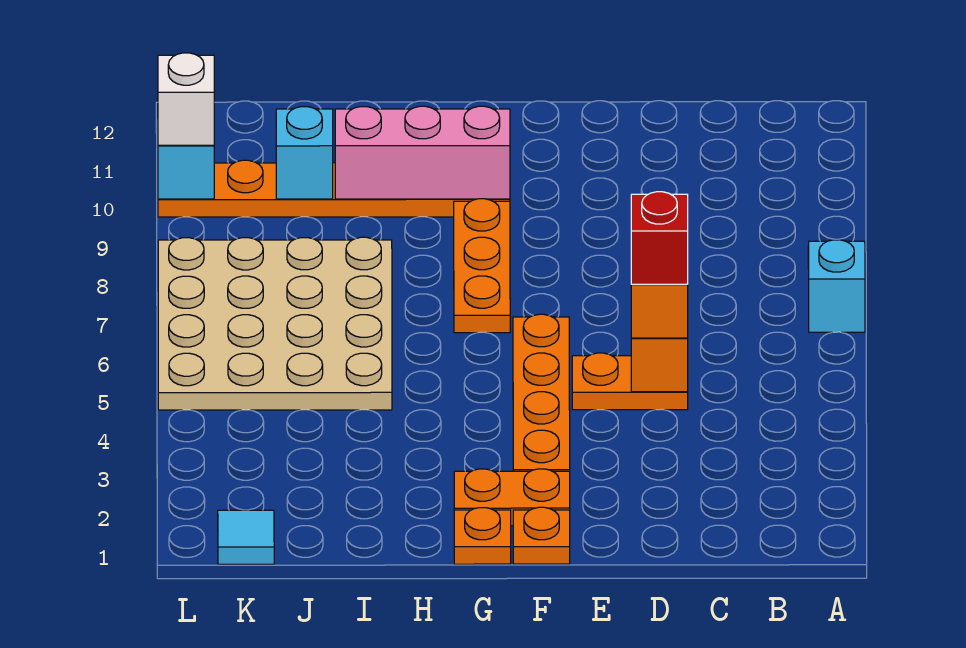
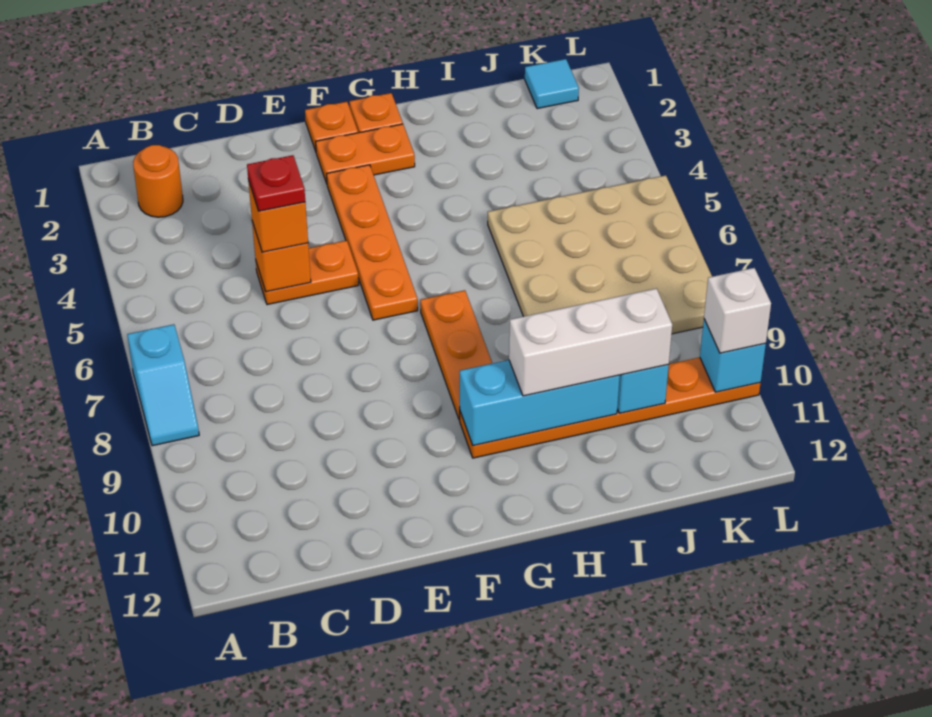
none -> orange round brick B2 level 1
red brick D5 level 4 -> red plate D5 level 4
pink brick G10:I10 level 2 -> cyan brick G10:I10 level 2
none -> white brick H10:J10 level 3

